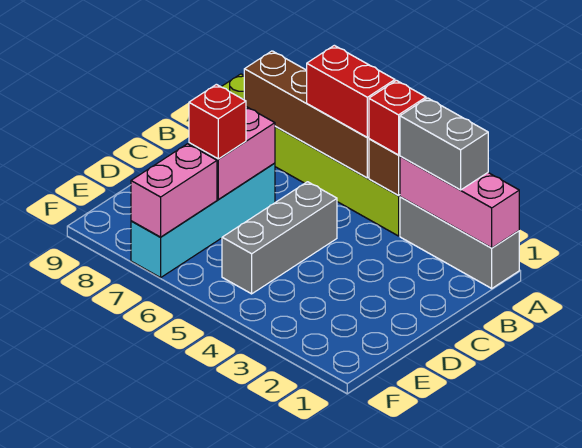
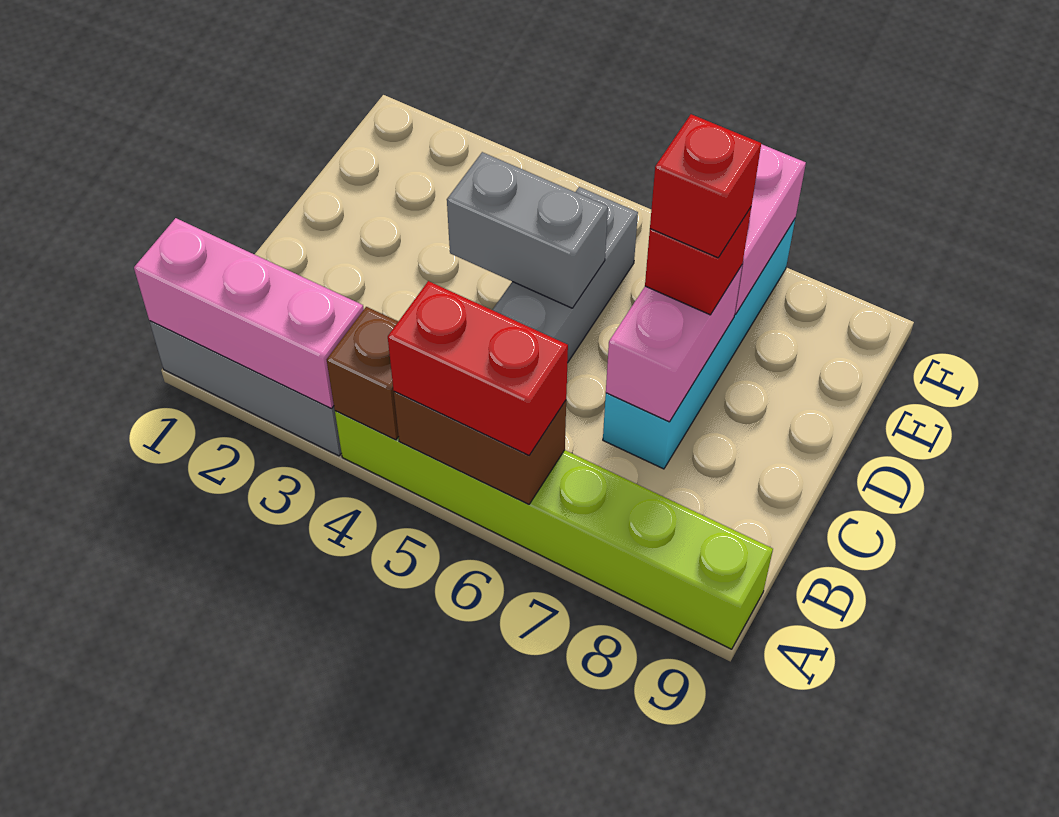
grey brick A2:A3 level 3 -> grey brick D4:D5 level 2
red brick A4 level 3 -> red brick D7 level 4
brown brick A5:A8 level 2 -> brown brick A5:A6 level 2

